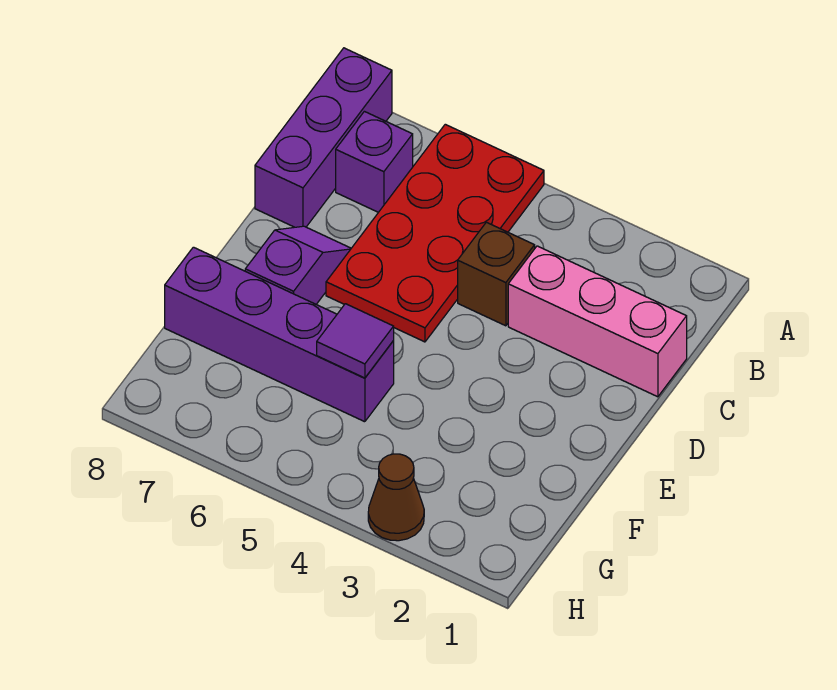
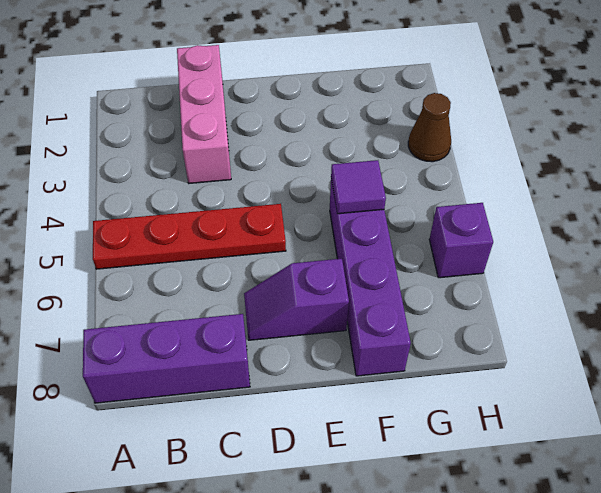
red plate A5:D6 level 1 -> red plate A5:D5 level 1
purple brick B7 level 1 -> purple brick H6 level 1
brown brick C4 level 1 -> none

